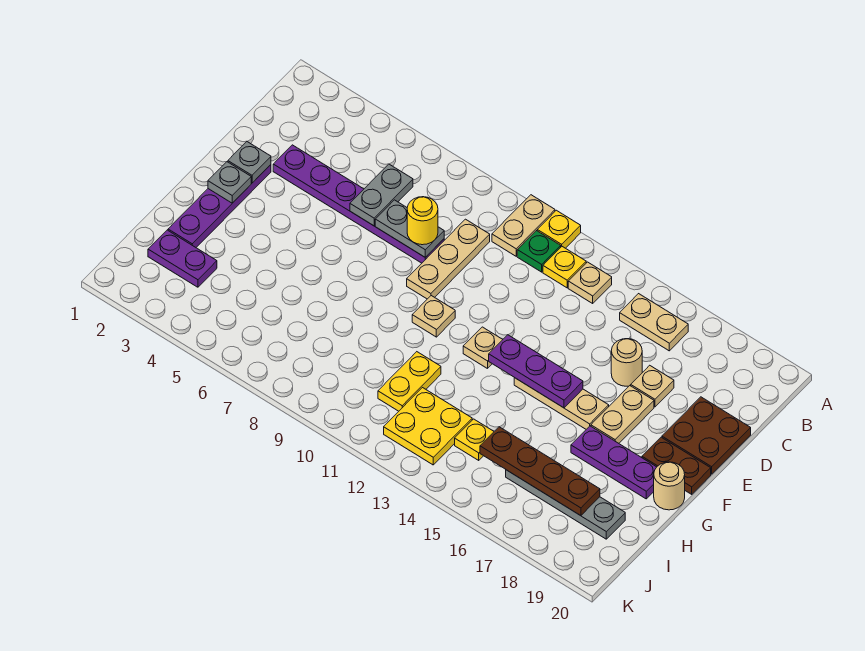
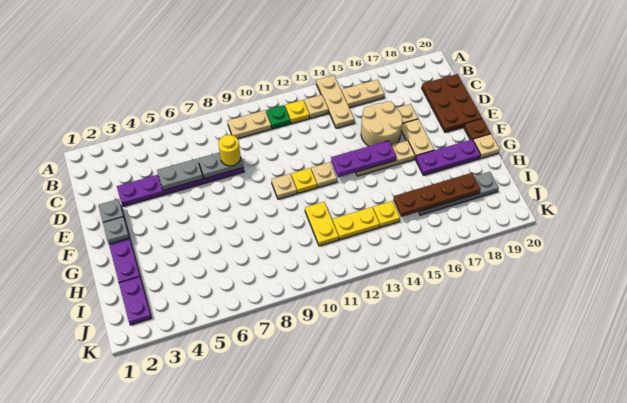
tan plate A10:B10 level 1 -> tan plate B9:B10 level 1
yellow plate A11 level 1 -> yellow plate F11 level 1
grey plate C6:D6 level 2 -> grey plate D5:D6 level 2
tan plate C9:E9 level 1 -> tan plate A14:C14 level 1
tan round brick D16 level 1 -> tan round brick D15:E16 level 1
brown plate D19:E20 level 1 -> brown plate C19:E20 level 1
brown plate F19:F20 level 1 -> brown plate F20 level 1
tan round brick G20 level 1 -> tan plate G20 level 1
purple plate I2:I3 level 1 -> purple plate I2:J2 level 1
yellow plate I12:J13 level 1 -> yellow plate I12:I13 level 1

